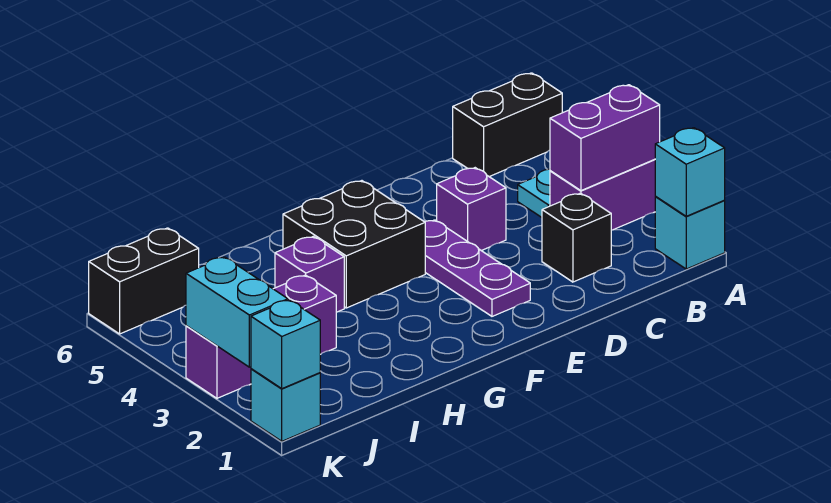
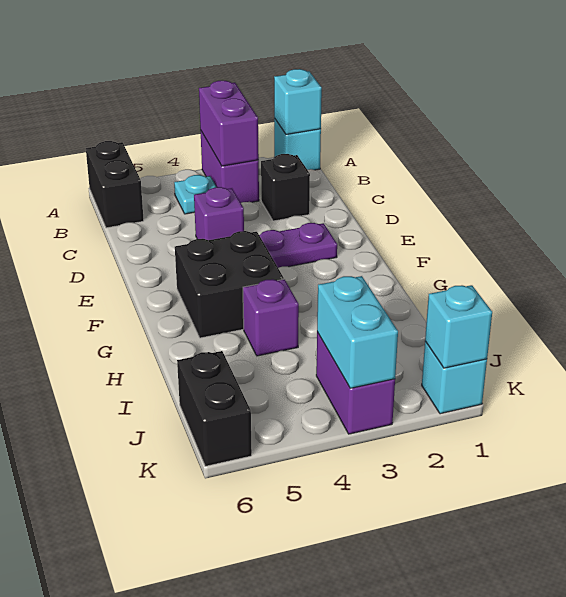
purple brick I3:K3 level 1 -> purple brick J3:K3 level 1
cyan brick K2:K3 level 2 -> cyan brick J3:K3 level 2

